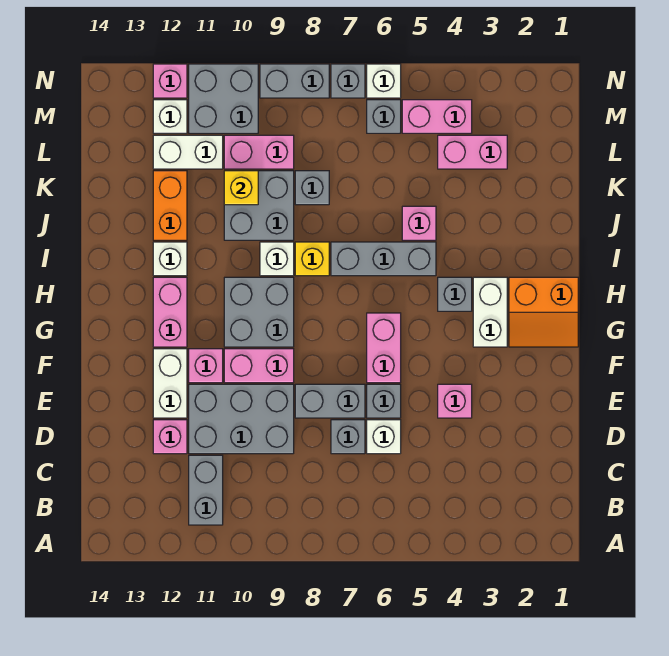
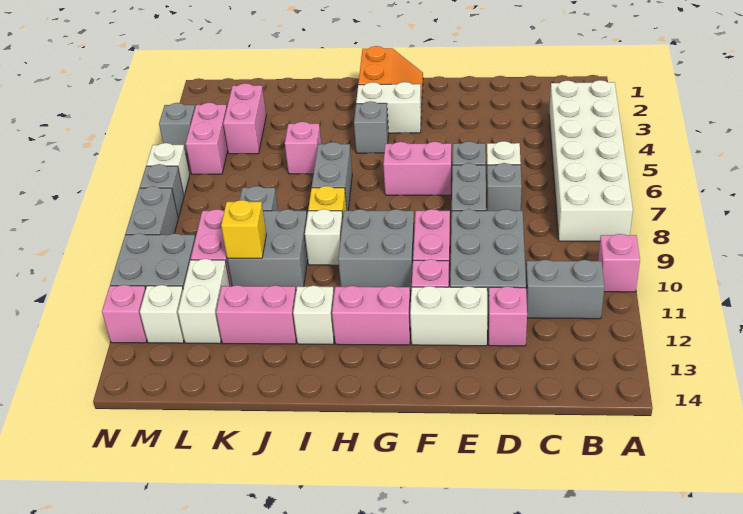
none -> white brick A3:B8 level 1
pink brick E4 level 1 -> pink brick A10 level 1
grey brick I5:I7 level 1 -> grey brick I6:I7 level 1
orange brick J12:K12 level 1 -> pink brick J12:K12 level 1
grey brick M6 level 1 -> grey brick N4 level 1

